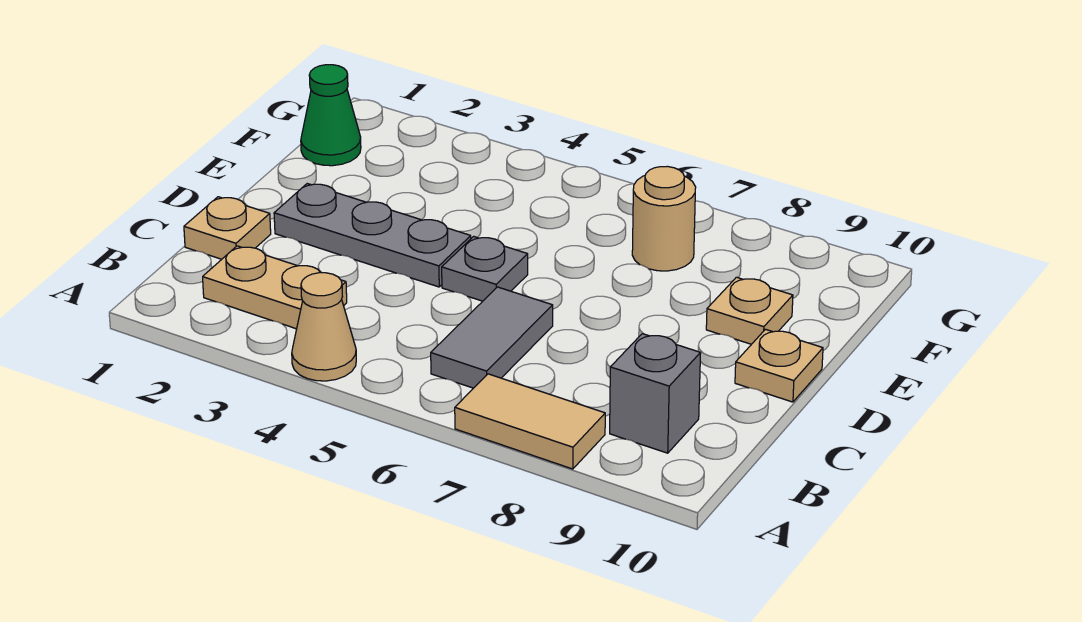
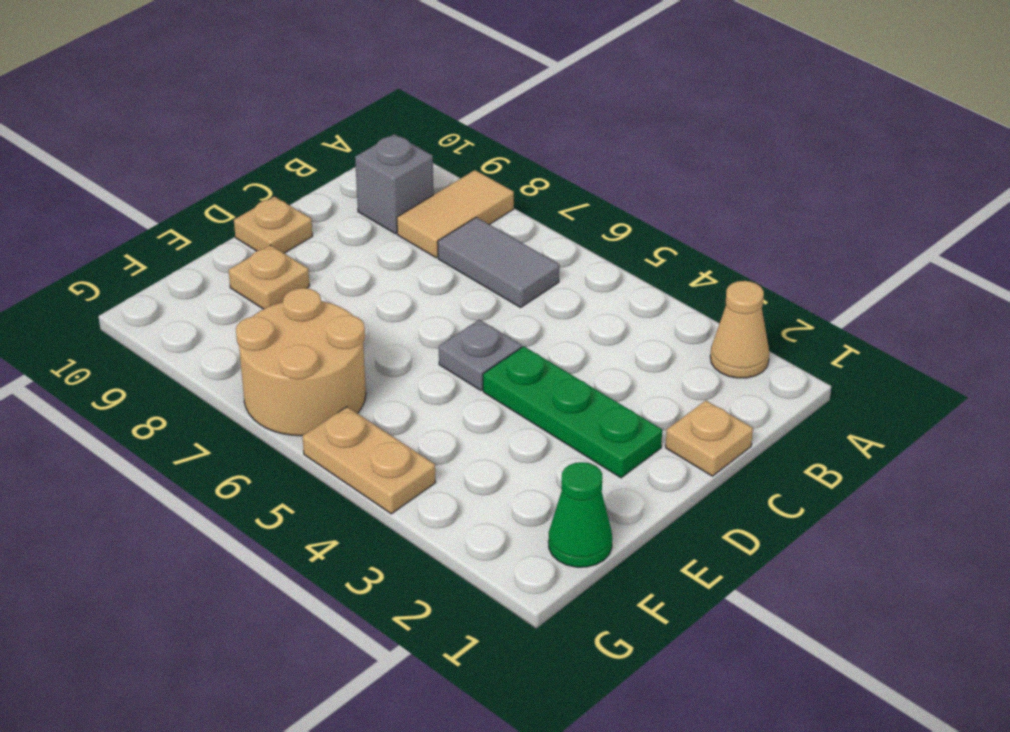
tan cone A4 level 1 -> tan cone A2 level 1
tan tile A7:A8 level 1 -> tan tile A8:B8 level 1
tan plate B2:B3 level 1 -> tan plate G4:G5 level 1
grey tile B6:C6 level 1 -> grey tile B6:B7 level 1
grey plate D2:D4 level 1 -> green plate D2:D4 level 1
tan round brick F7 level 1 -> tan round brick F6:G7 level 1

